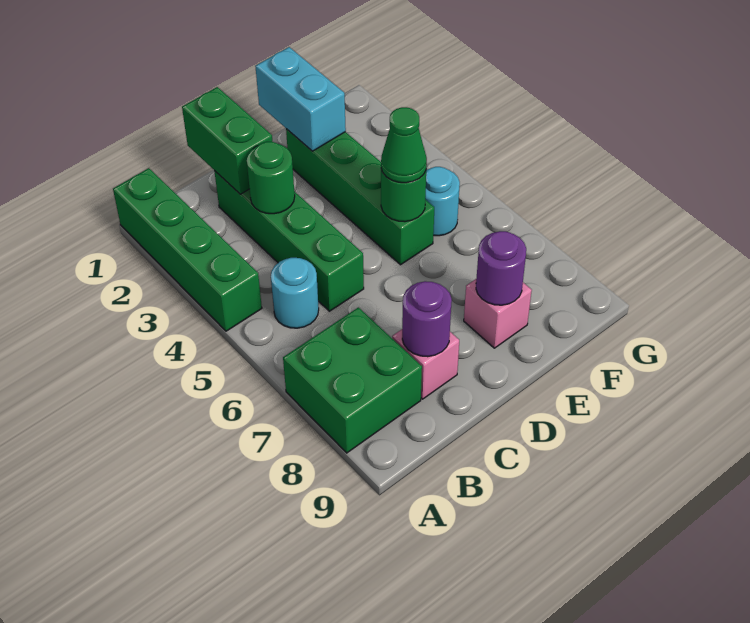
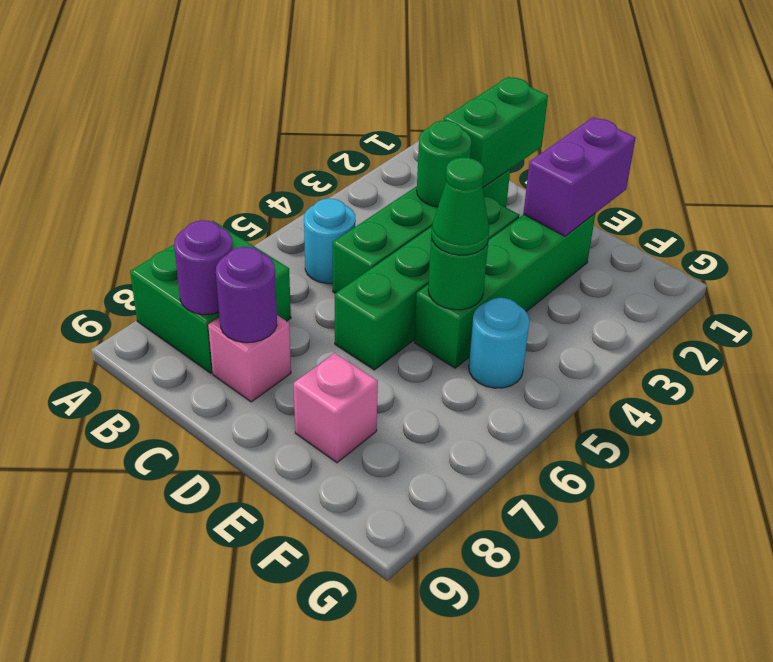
green brick A1:A4 level 1 -> green brick D3:D6 level 1
cyan brick E1:E2 level 2 -> purple brick E1:E2 level 2
purple round brick E8 level 2 -> purple round brick B8 level 2

